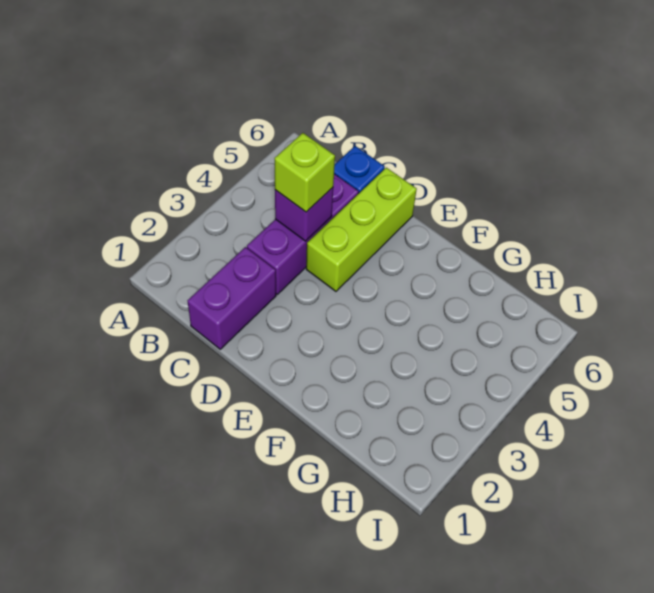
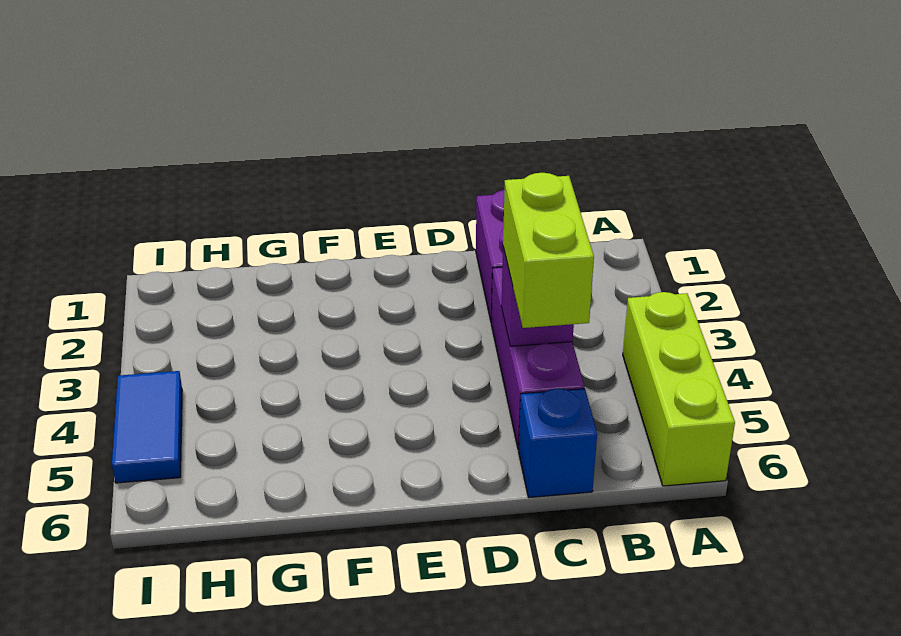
lime brick C4 level 3 -> lime brick C4:C5 level 3
lime brick D4:D6 level 1 -> lime brick A4:A6 level 1
none -> blue tile I4:I5 level 1

